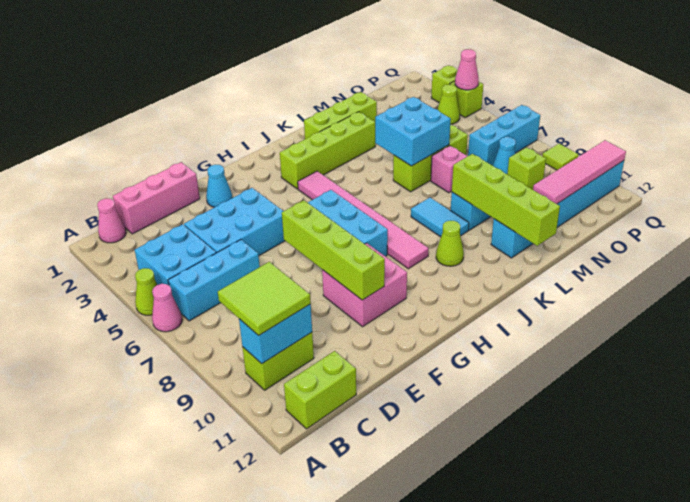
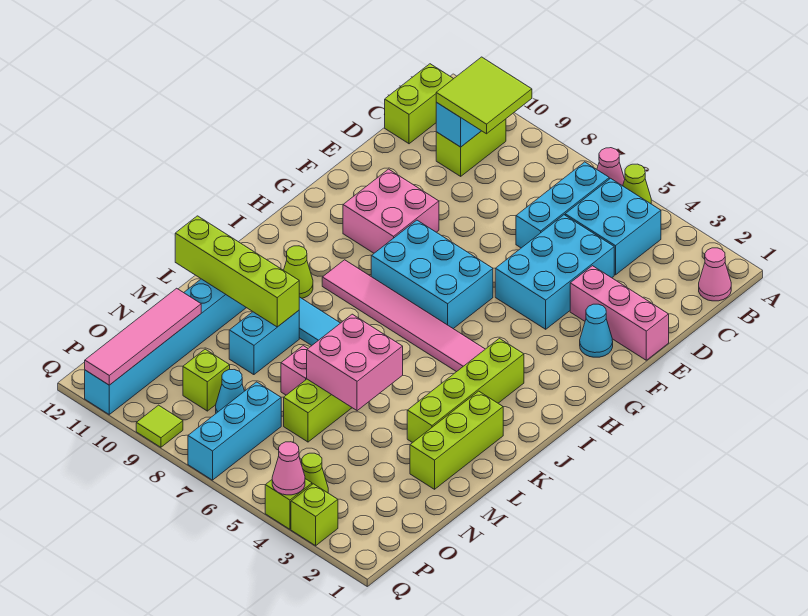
pink brick C1:E1 level 1 -> pink brick E1:E3 level 1
lime brick F7:F10 level 2 -> none
cyan brick L5:M6 level 2 -> pink brick L5:M6 level 2

